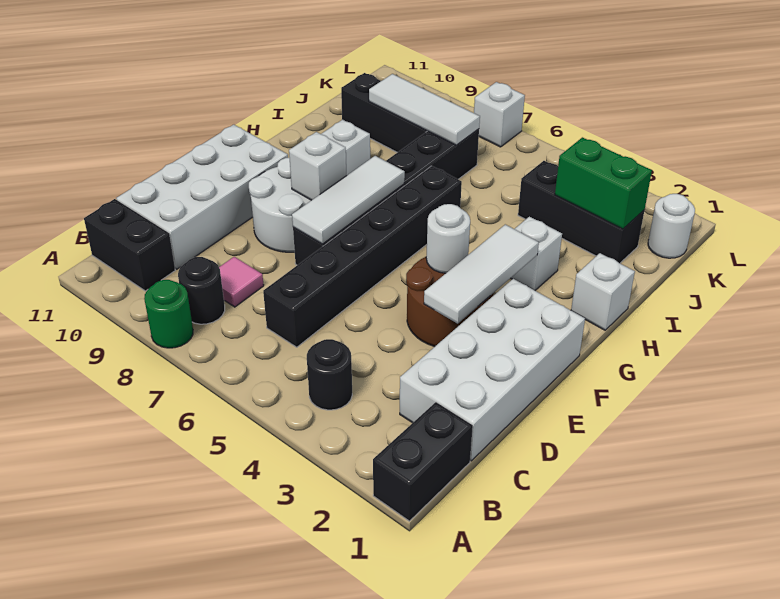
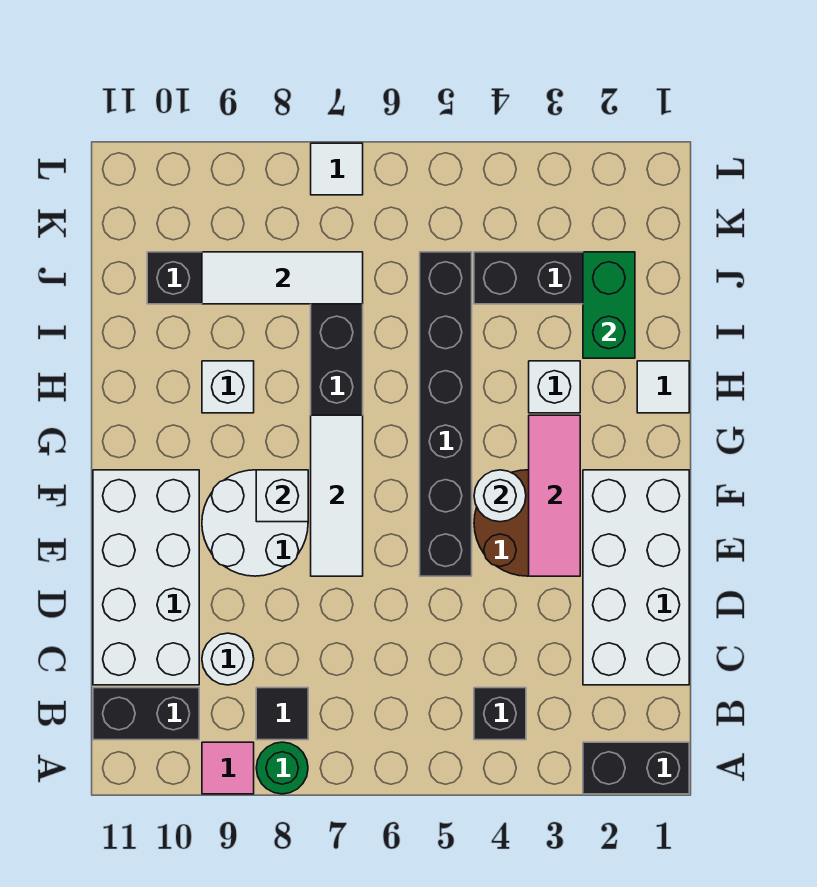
black brick A1:B1 level 1 -> black brick A1:A2 level 1
black round brick B4 level 1 -> black brick B4 level 1
black round brick B8 level 1 -> black tile B8 level 1
black brick C6:H6 level 1 -> black brick E5:J5 level 1
pink tile C8 level 1 -> pink tile A9 level 1
white tile E3:G3 level 2 -> pink tile E3:G3 level 2
white brick H1 level 1 -> white tile H1 level 1
green brick J2:J3 level 2 -> green brick I2:J2 level 2
white round brick K1 level 1 -> white round brick C9 level 1
white brick L7 level 1 -> white tile L7 level 1

